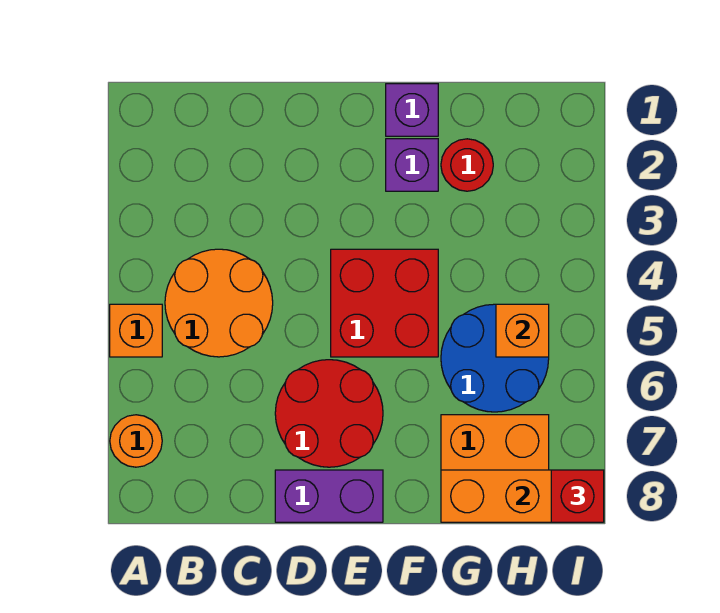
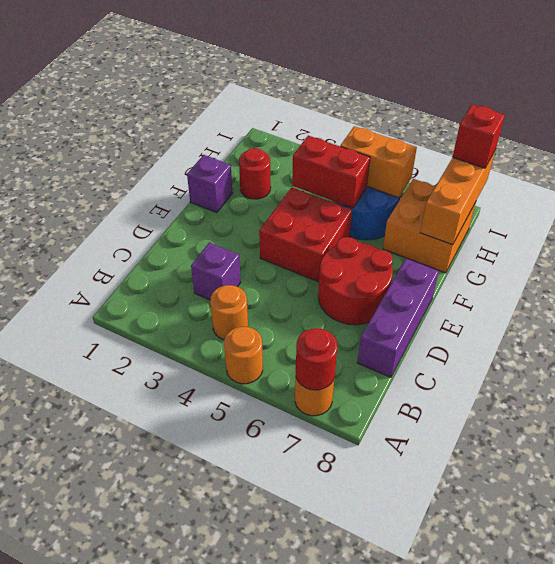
orange brick A5 level 1 -> orange round brick A5 level 1
none -> red round brick A7 level 2
orange round brick B4:C5 level 1 -> orange round brick B4 level 1
purple brick D8:E8 level 1 -> purple brick C8:E8 level 1
purple brick F2 level 1 -> purple brick C3 level 1
none -> red brick G4:G5 level 2
orange brick H5 level 2 -> orange brick H5:H6 level 2

